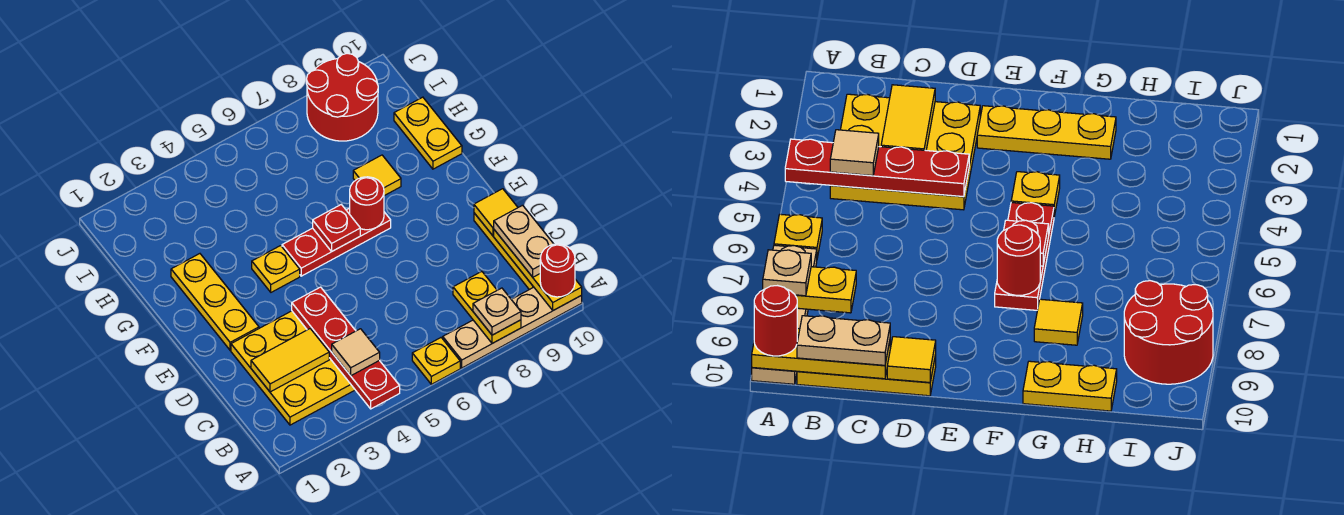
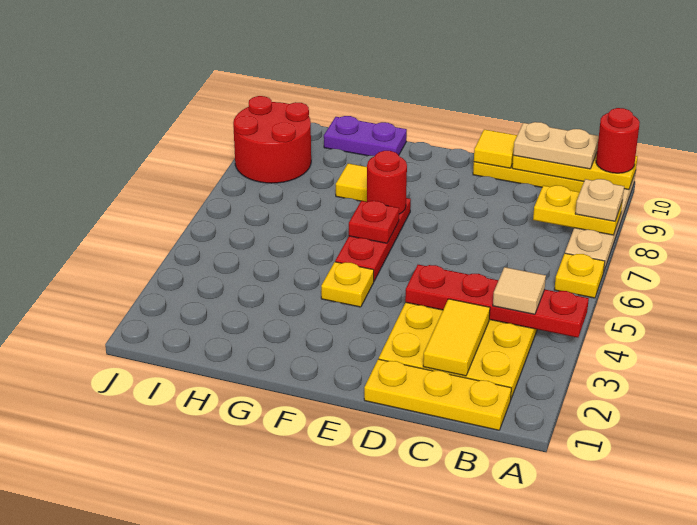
yellow plate E2:G2 level 1 -> yellow plate B1:D1 level 1
yellow plate G10:H10 level 1 -> purple plate G10:H10 level 1

